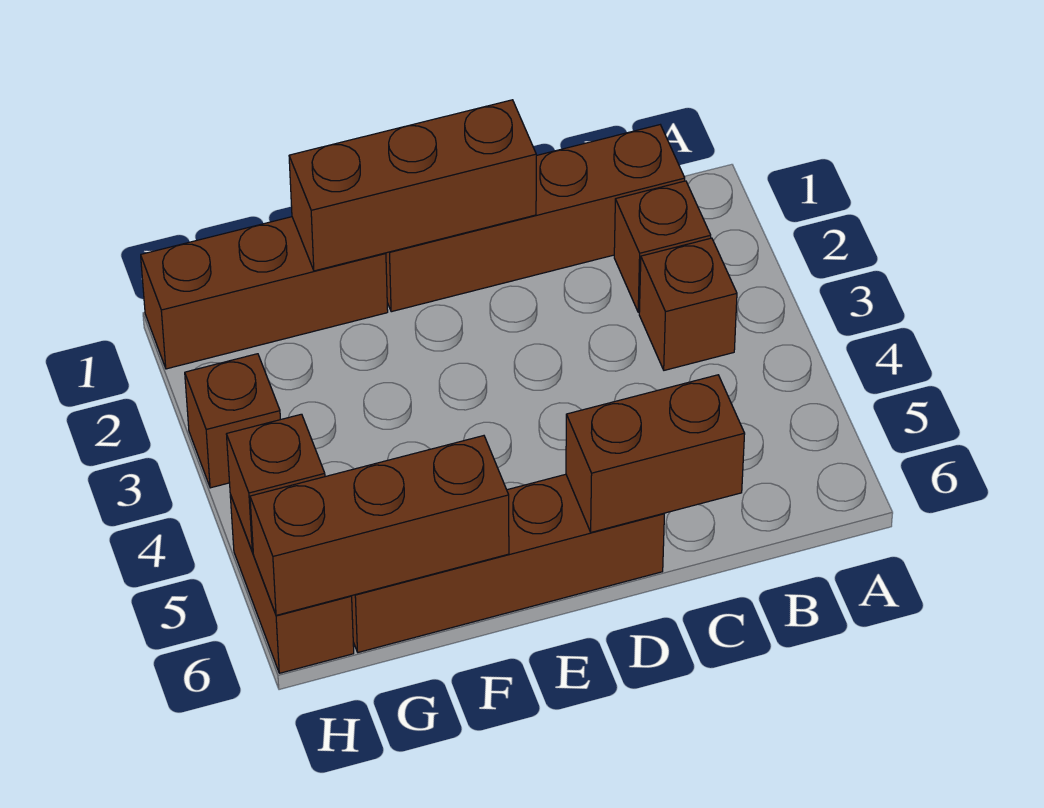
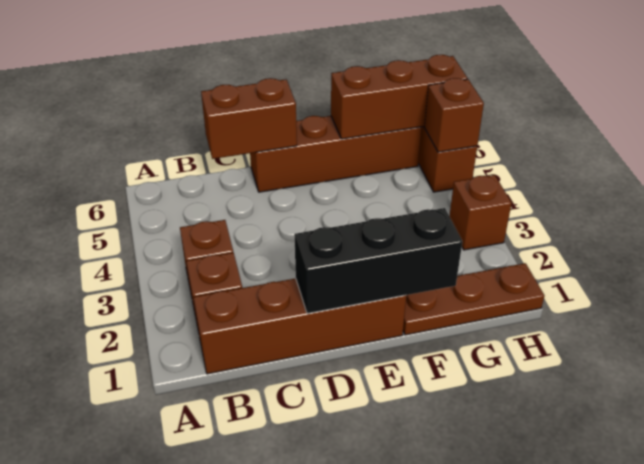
brown brick D1:F1 level 2 -> black brick D1:F1 level 2
brown brick F1:H1 level 1 -> brown plate F1:H1 level 1

